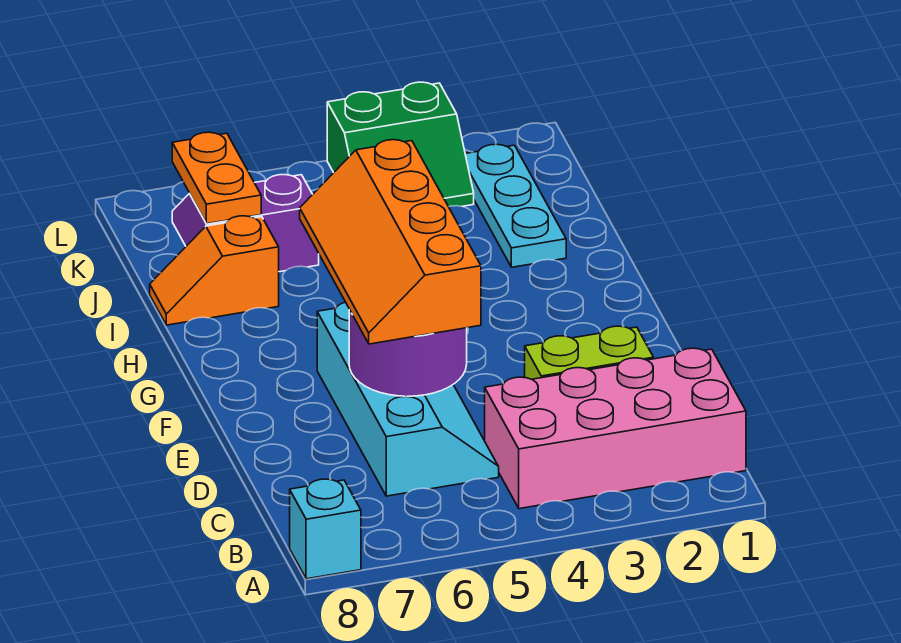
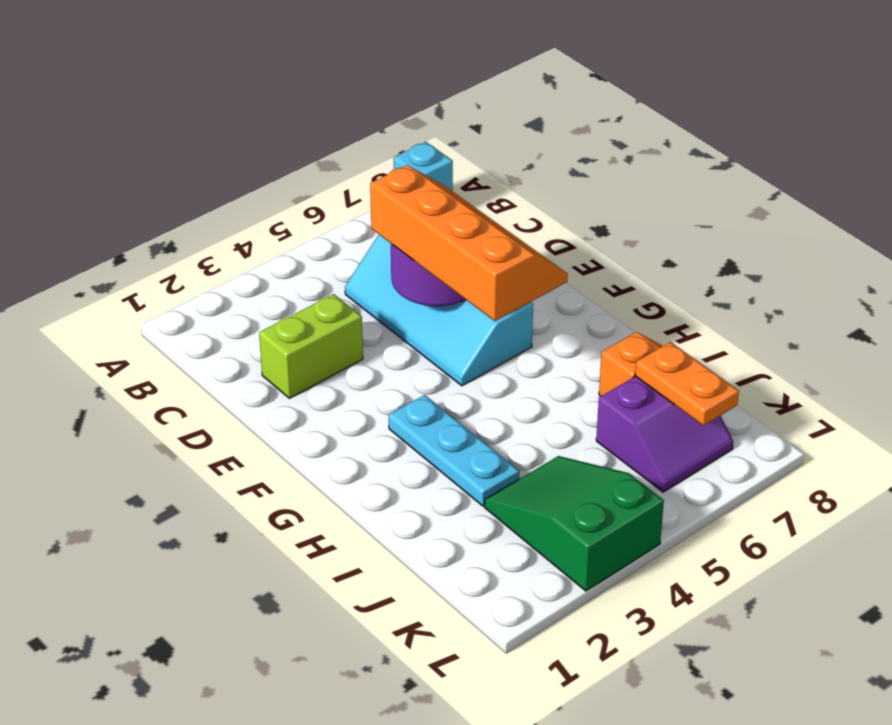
pink brick B1:C4 level 1 -> none
cyan plate I2:K2 level 1 -> cyan plate G3:I3 level 1
green slope K3:L4 level 1 top L -> green slope J3:L4 level 1 top L

